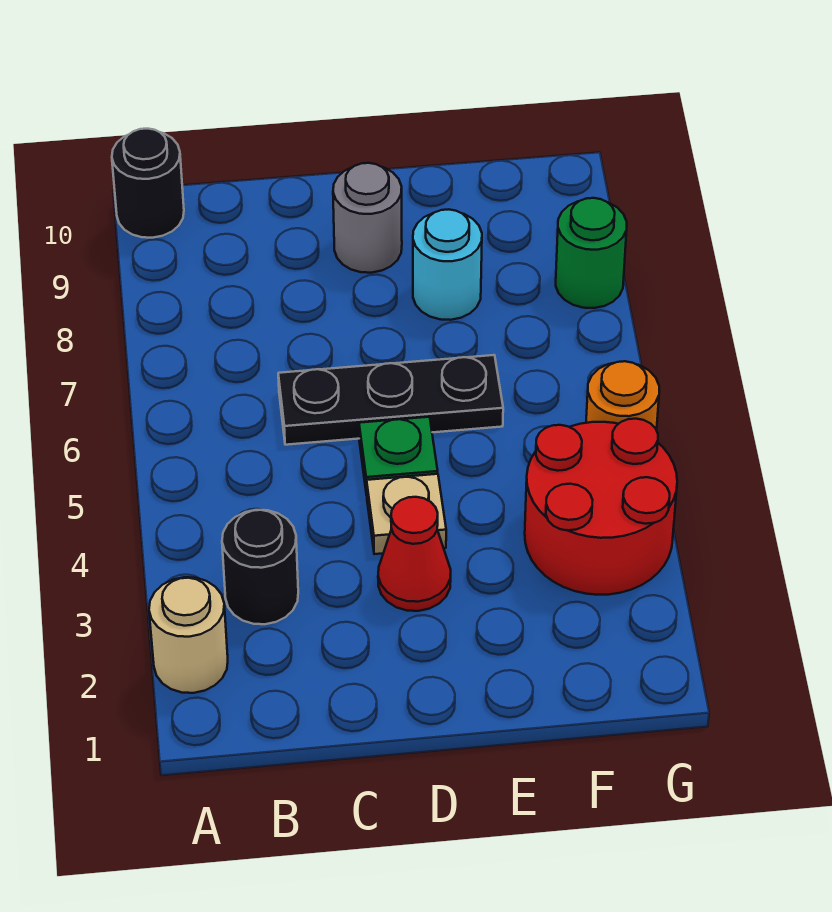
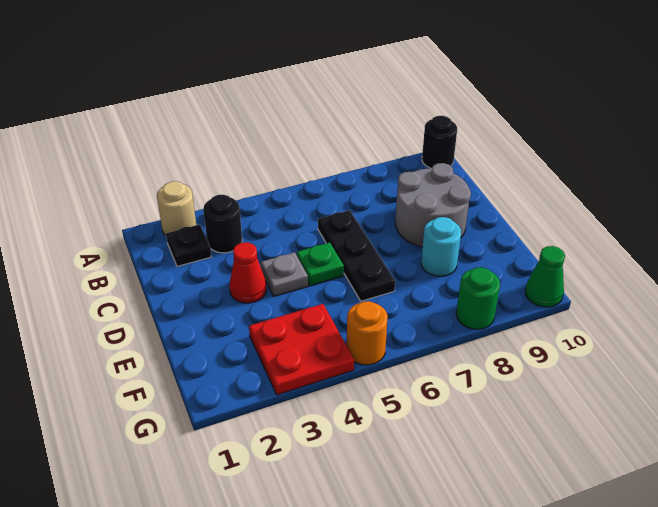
none -> black plate B2 level 1
tan plate D4 level 1 -> grey plate D4 level 1
grey round brick D9 level 1 -> grey round brick C8:D9 level 1
red round brick F3:G4 level 1 -> red plate F3:G4 level 1
none -> green cone G10 level 1

